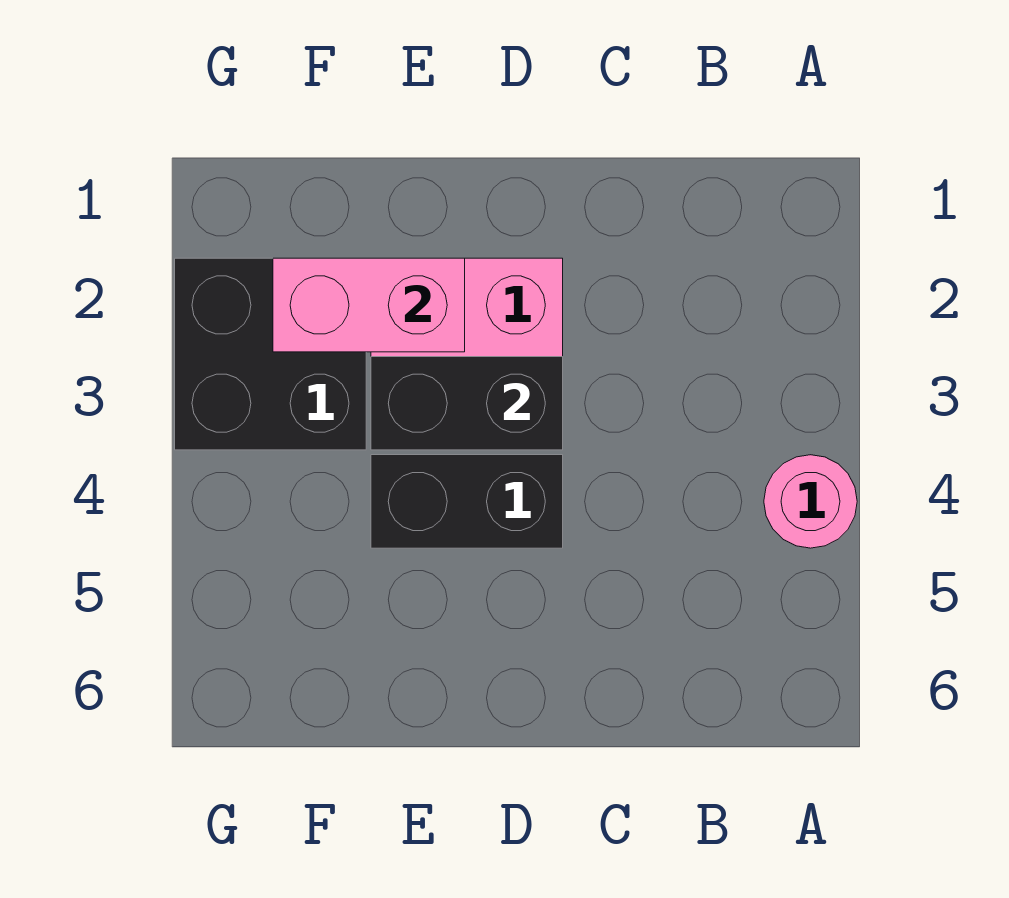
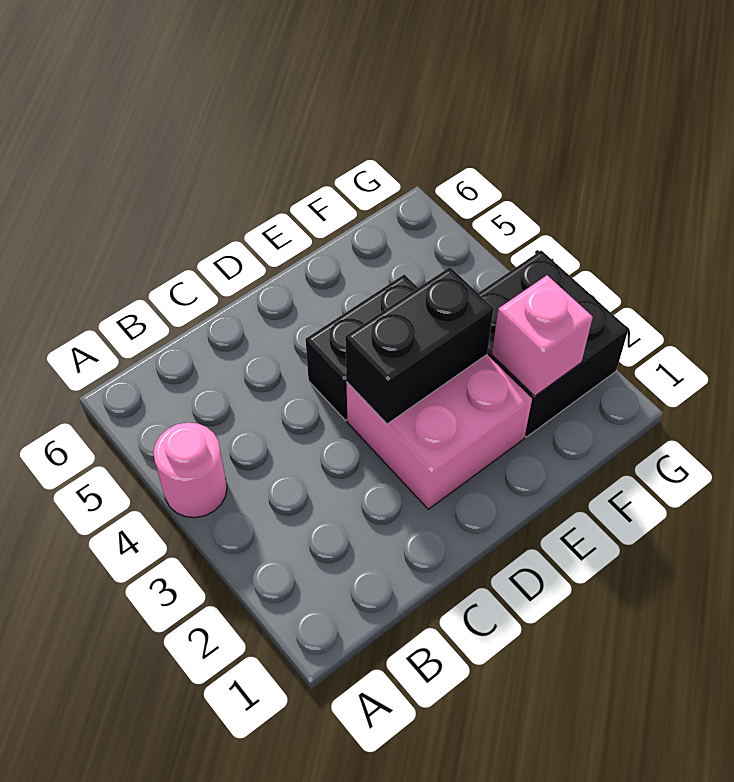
pink brick E2:F2 level 2 -> pink brick F2 level 2

